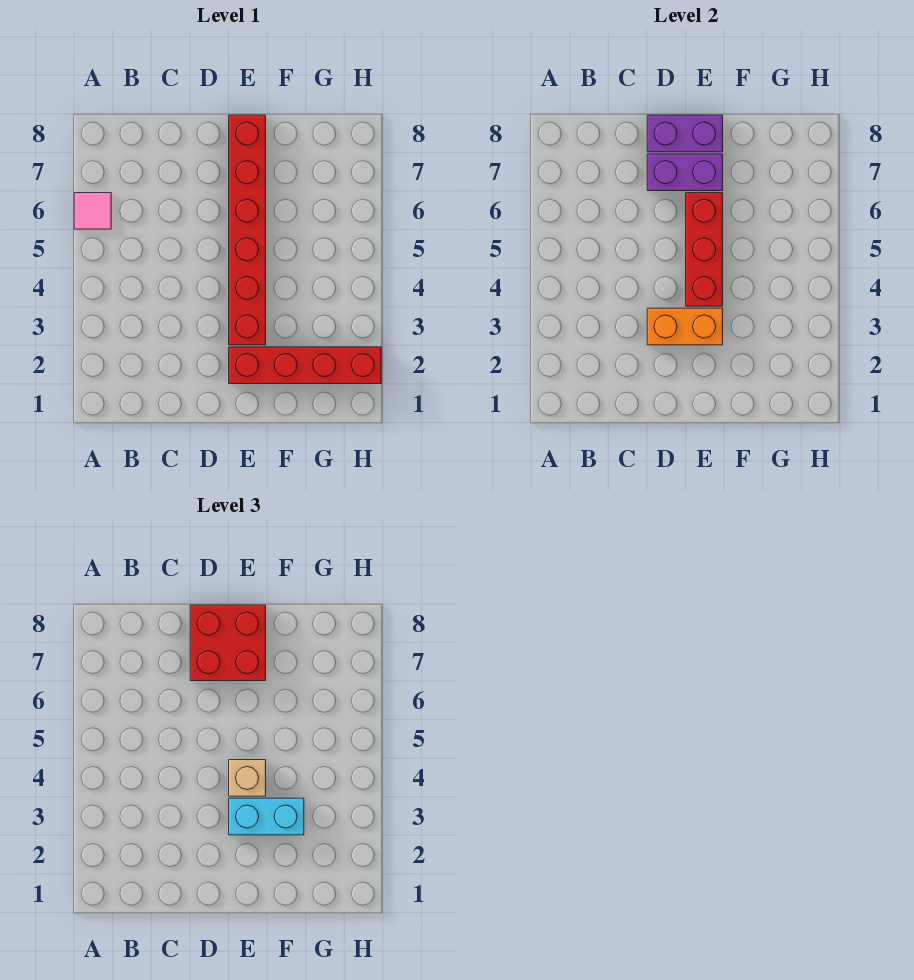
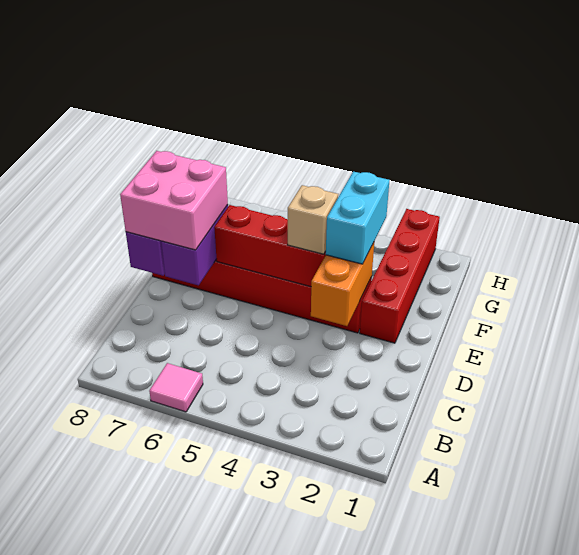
red brick D7:E8 level 3 -> pink brick D7:E8 level 3

